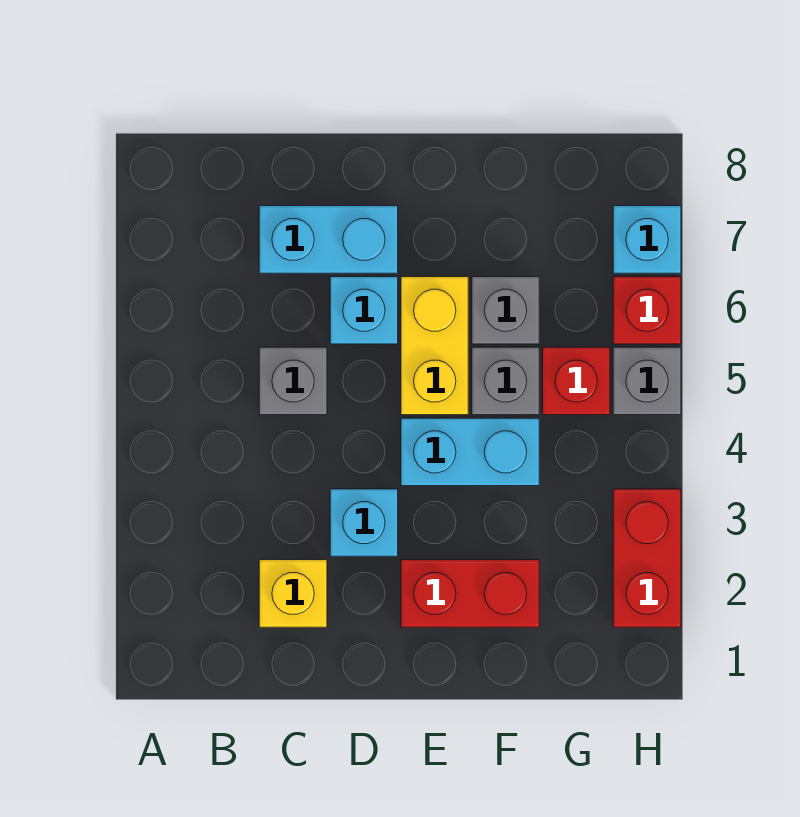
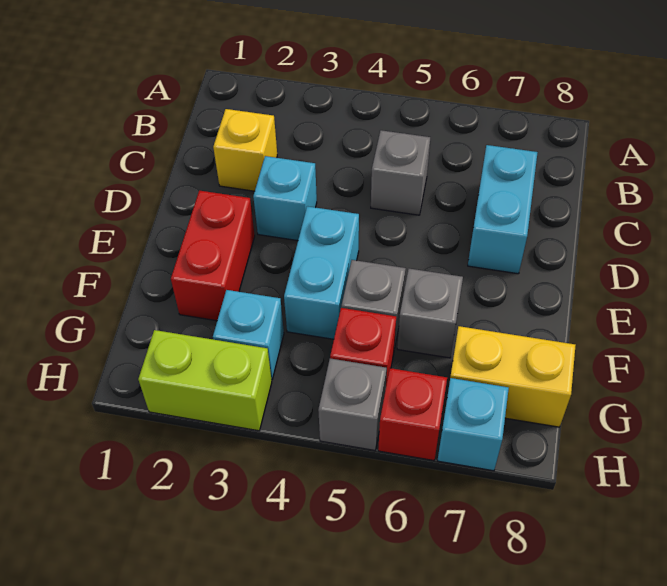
cyan brick D6 level 1 -> cyan brick G3 level 1
yellow brick E5:E6 level 1 -> yellow brick G7:G8 level 1
red brick H2:H3 level 1 -> lime brick H2:H3 level 1

